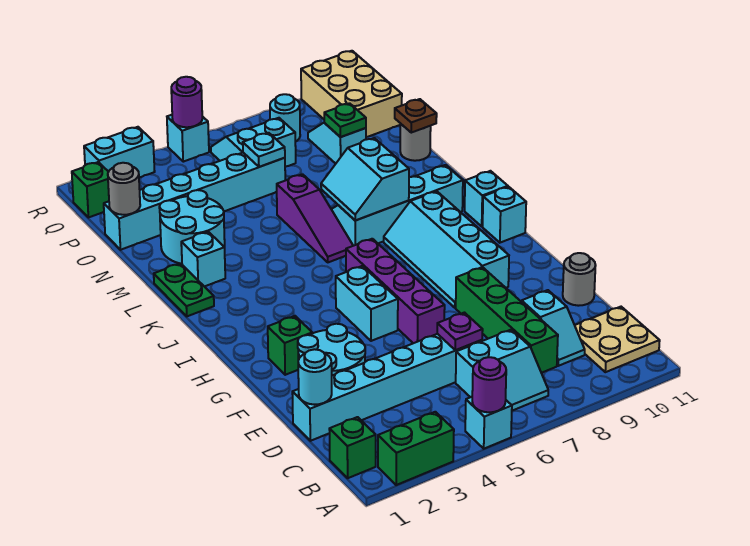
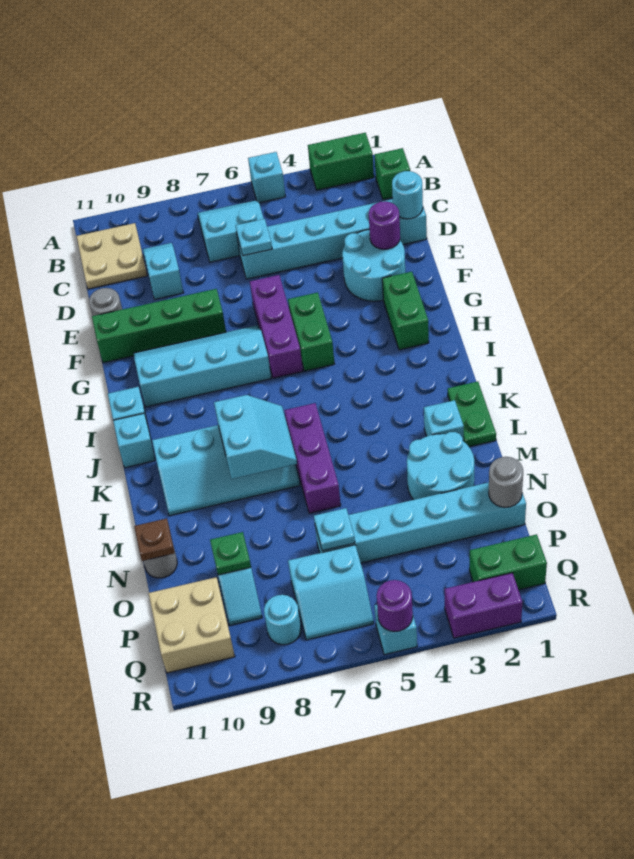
purple round brick A5 level 2 -> purple round brick E2 level 2
green brick C8:F8 level 1 -> green brick F8:F11 level 1
purple plate D6 level 2 -> cyan plate D6 level 2
purple brick F6:I6 level 1 -> purple brick F6:H6 level 1
green brick G2 level 1 -> green brick G2:H2 level 1
cyan brick G5:H5 level 1 -> green brick G5:H5 level 1
cyan slope G8:J9 level 1 top 9 -> cyan slope G7:H10 level 1 top H
purple slope K6:M6 level 1 top M -> purple brick K6:M6 level 1
tan brick P10:R11 level 1 -> tan brick P10:Q11 level 1
green brick Q1 level 1 -> green brick Q1:Q2 level 1
cyan brick R2:R3 level 1 -> purple brick R2:R3 level 1

